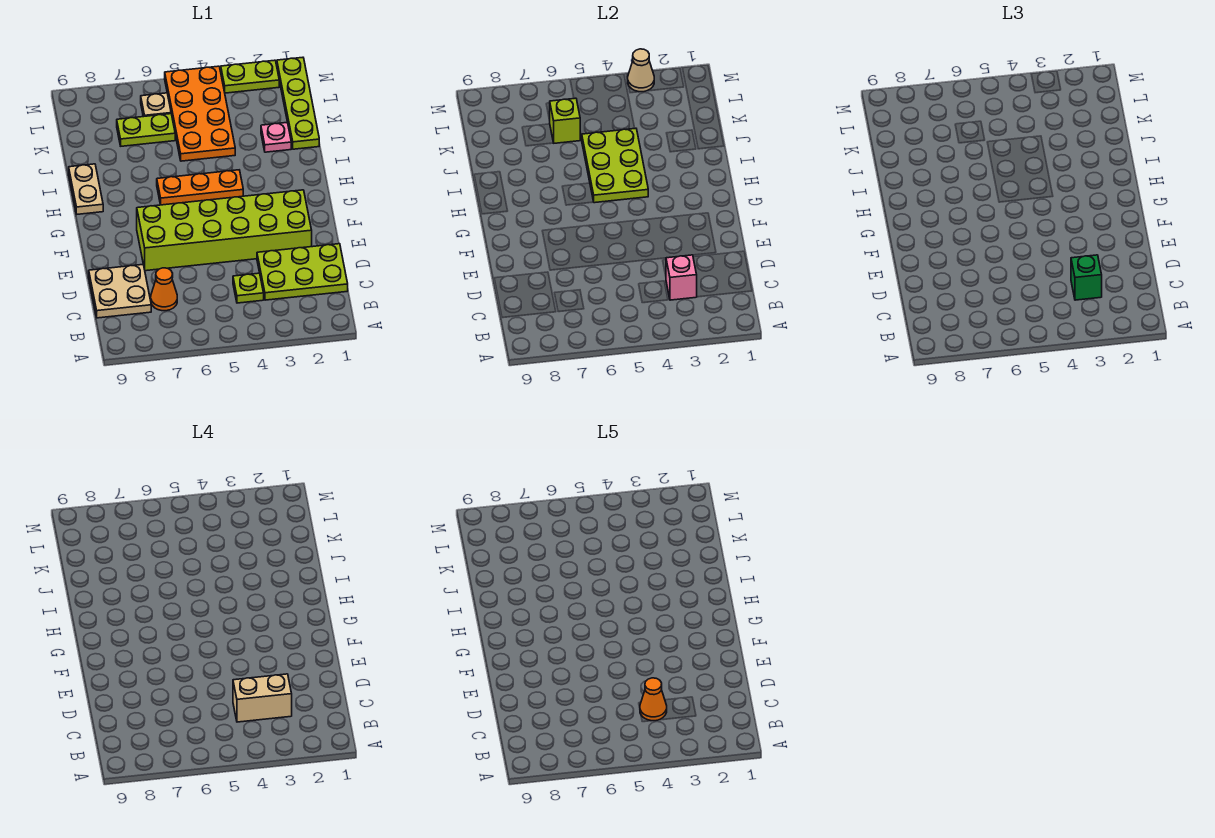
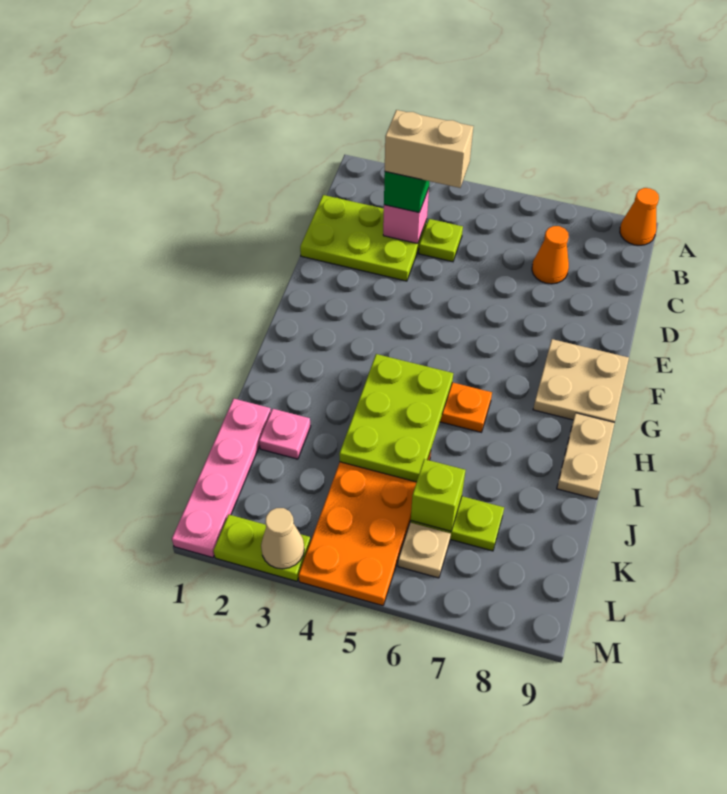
orange cone C4 level 5 -> orange cone A9 level 1
tan plate C8:D9 level 1 -> tan plate F8:G9 level 1
lime brick E2:F7 level 1 -> none
lime plate J1:M1 level 1 -> pink plate J1:M1 level 1

